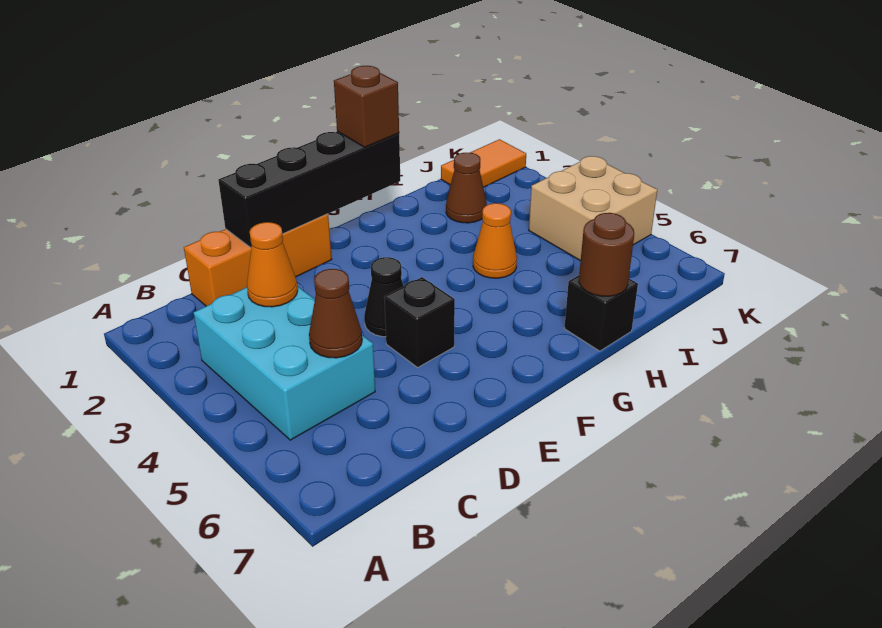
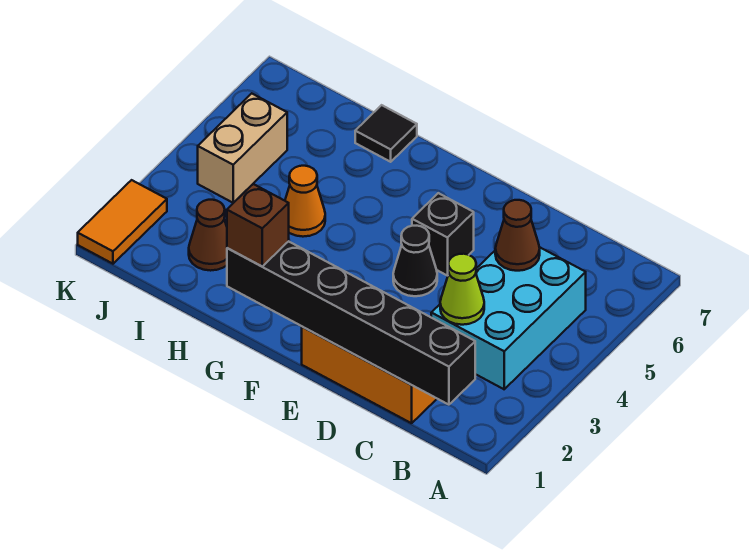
orange cone C3 level 2 -> lime cone C3 level 2
black brick D1:G1 level 2 -> black brick B1:G1 level 2
black brick H7 level 1 -> black tile H7 level 1
brown round brick H7 level 2 -> none
orange tile J1:K1 level 1 -> orange tile K1:K2 level 1
tan brick J4:K5 level 1 -> tan brick J4:J5 level 1

